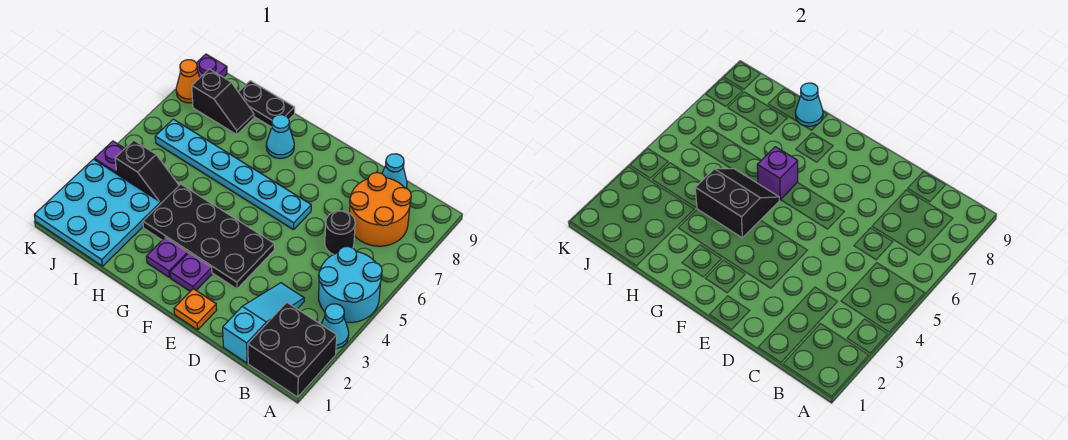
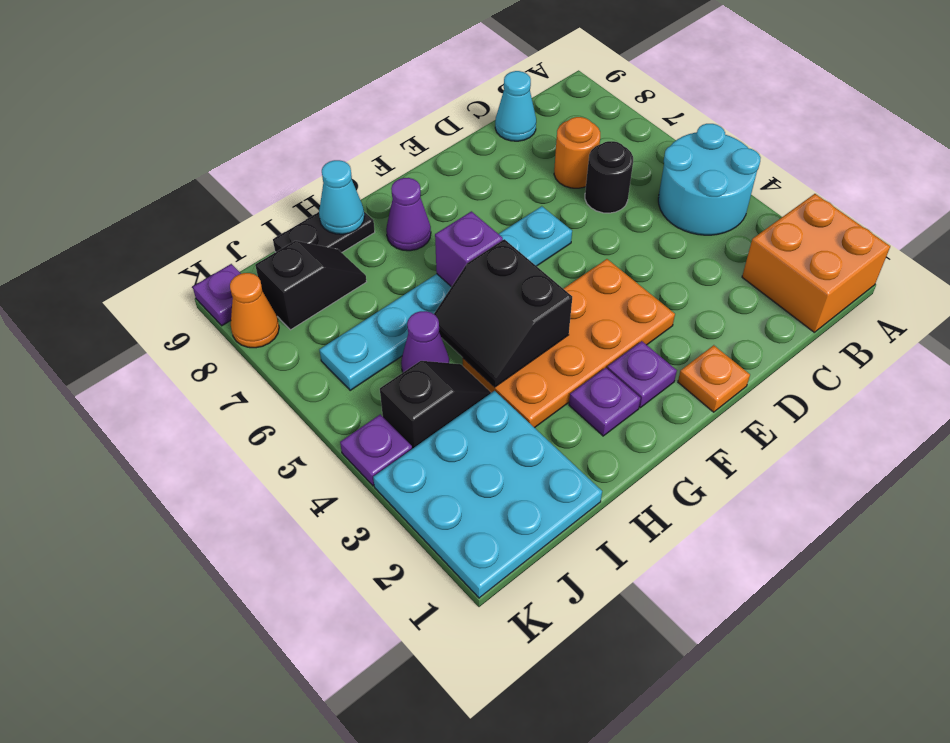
black brick A1:B2 level 1 -> orange brick A1:B2 level 1
cyan cone A3 level 1 -> none
orange round brick B7:C8 level 1 -> orange round brick C7 level 1
cyan slope C1:C3 level 1 top 1 -> none
black plate E3:H4 level 1 -> orange plate E3:H4 level 1
black slope G4:H5 level 2 top 4 -> black slope G4:H5 level 2 top G
cyan cone G8 level 1 -> purple cone G8 level 1
none -> purple cone I5 level 1

